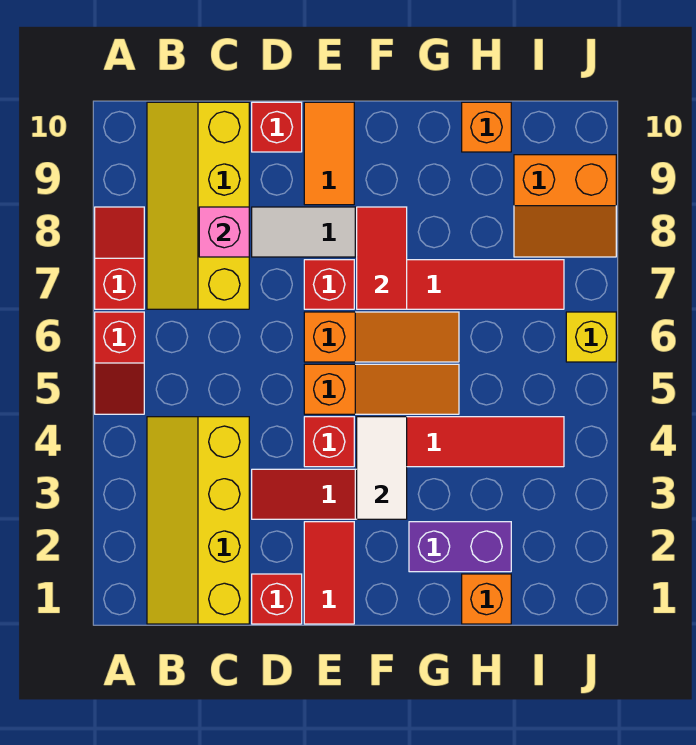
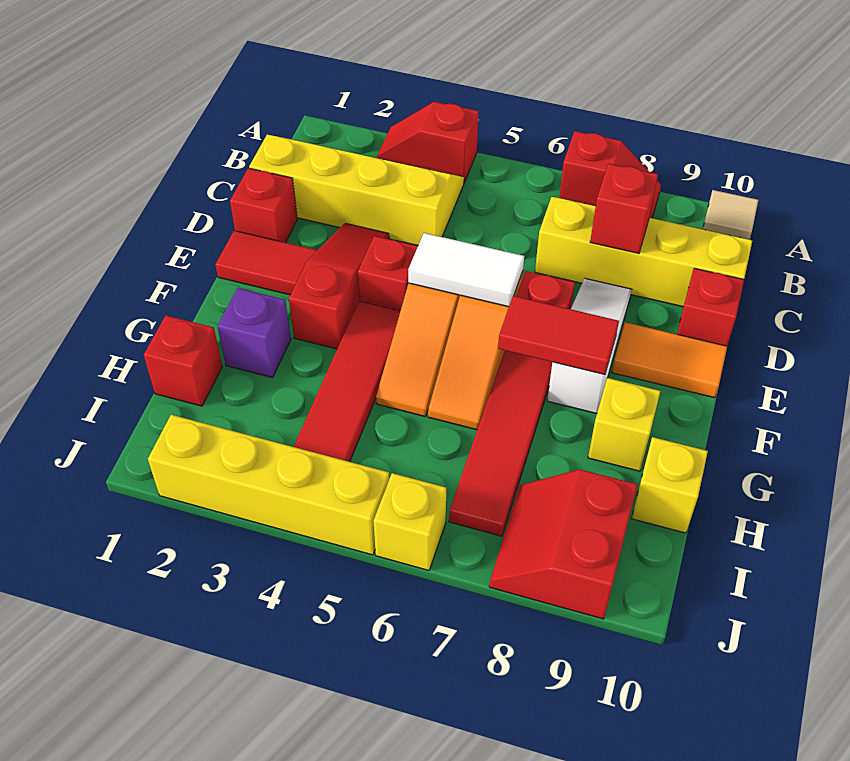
red slope A5:A6 level 1 top 6 -> red slope A3:A4 level 1 top 4
none -> tan tile A10 level 1
pink brick C8 level 2 -> red brick C8 level 2
white tile F3:F4 level 2 -> white tile E5:E6 level 2
purple brick G2:H2 level 1 -> purple brick G2 level 1
none -> yellow brick G9 level 1
orange brick H1 level 1 -> red brick H1 level 1
orange brick H10 level 1 -> yellow brick H10 level 1
orange slope I8:J9 level 1 top 9 -> red slope I8:J9 level 1 top 9
none -> yellow brick J2:J5 level 1

